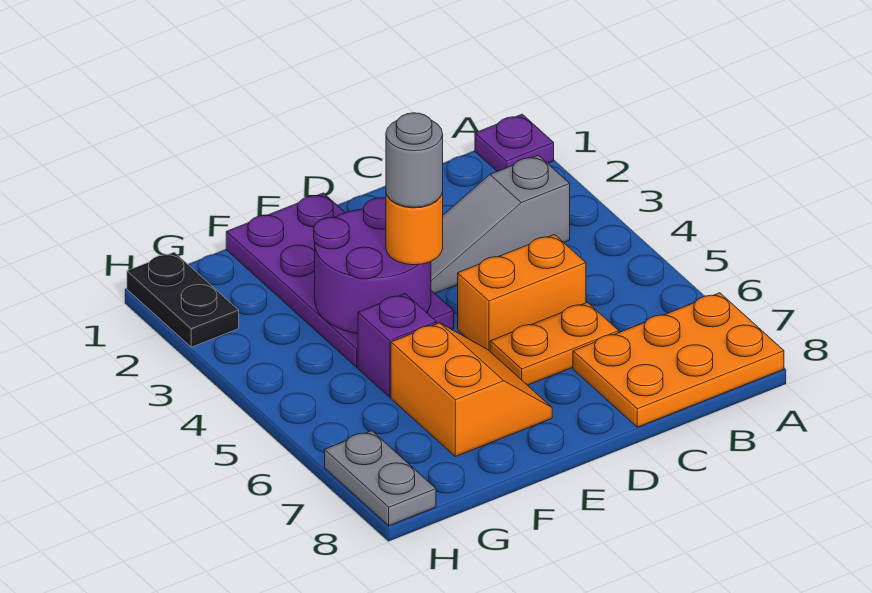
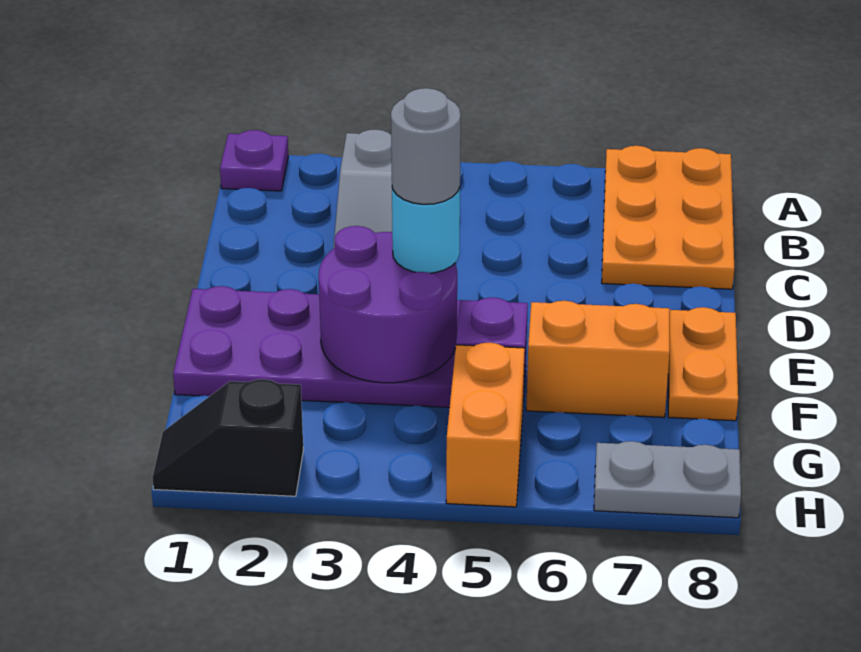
orange brick C5:D5 level 1 -> orange brick G5:H5 level 1
orange plate C6:D6 level 1 -> orange plate E8:F8 level 1
orange round brick E4 level 3 -> cyan round brick E4 level 3
black plate H1:H2 level 1 -> black slope H1:H2 level 1 top 2

